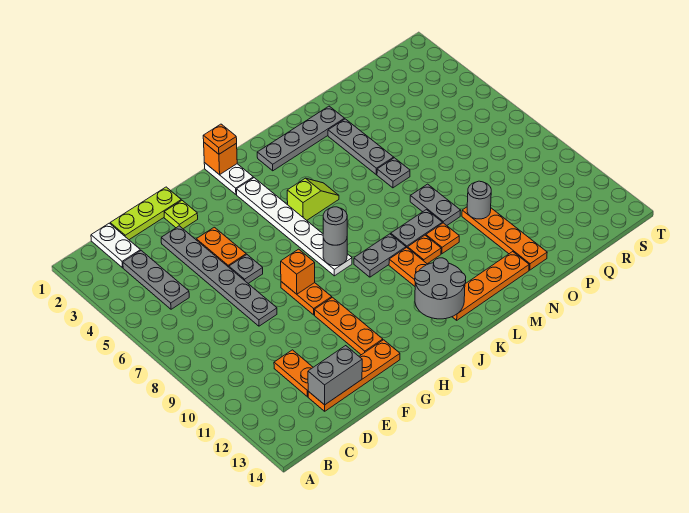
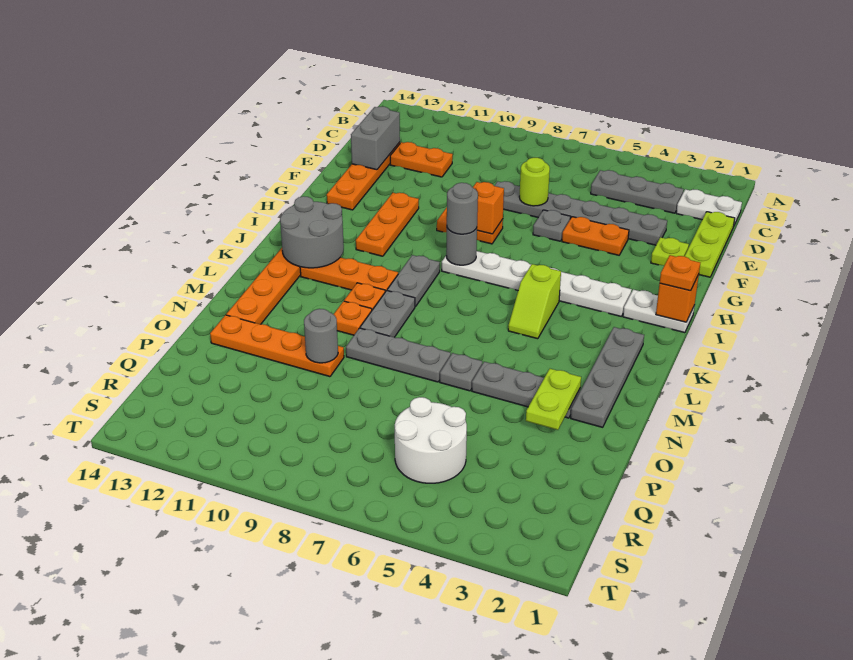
none -> lime round brick E7 level 2
orange plate G10:G12 level 1 -> orange plate G11:I11 level 1
none -> lime plate N3:O3 level 2
grey plate N8:N9 level 1 -> grey plate N7:N9 level 1
none -> white round brick Q5:R6 level 1

